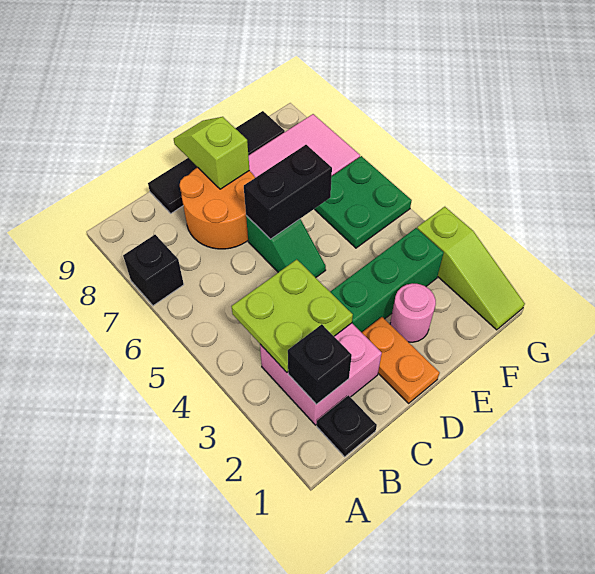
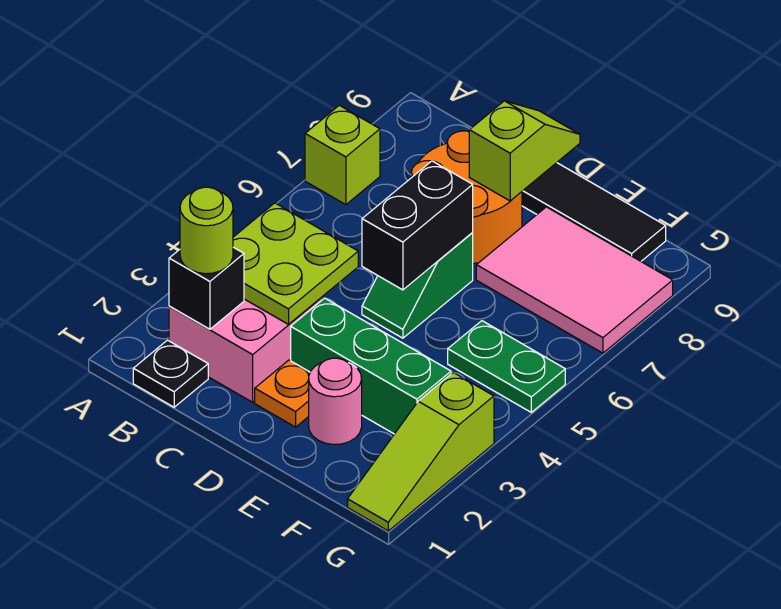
black brick A7 level 1 -> lime brick A7 level 1
none -> lime round brick B2 level 3
orange plate D1:D2 level 1 -> orange plate D2 level 1
black brick D6:E6 level 2 -> black brick D5:D6 level 2
green plate F5:G6 level 1 -> green plate F5:G5 level 1

